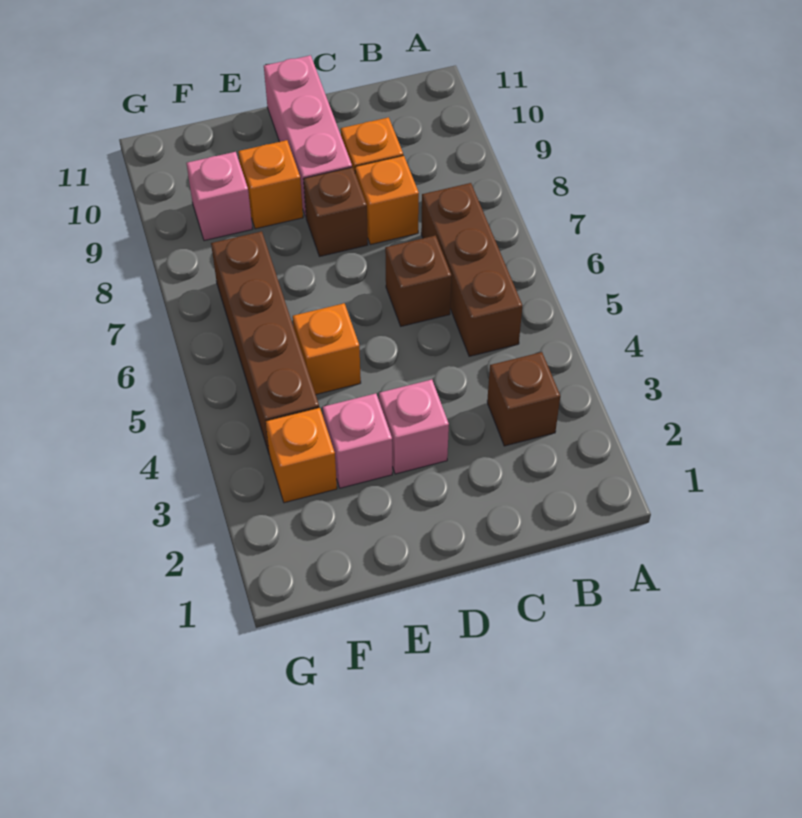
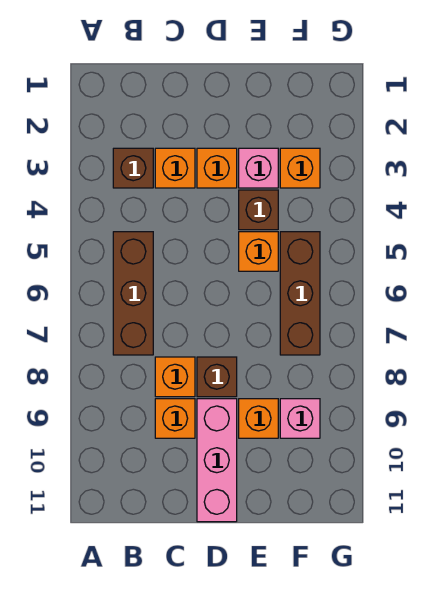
none -> orange brick C3 level 1
brown brick C6 level 1 -> brown brick E4 level 1
pink brick D3 level 1 -> orange brick D3 level 1
brown brick F4:F7 level 1 -> brown brick F5:F7 level 1

